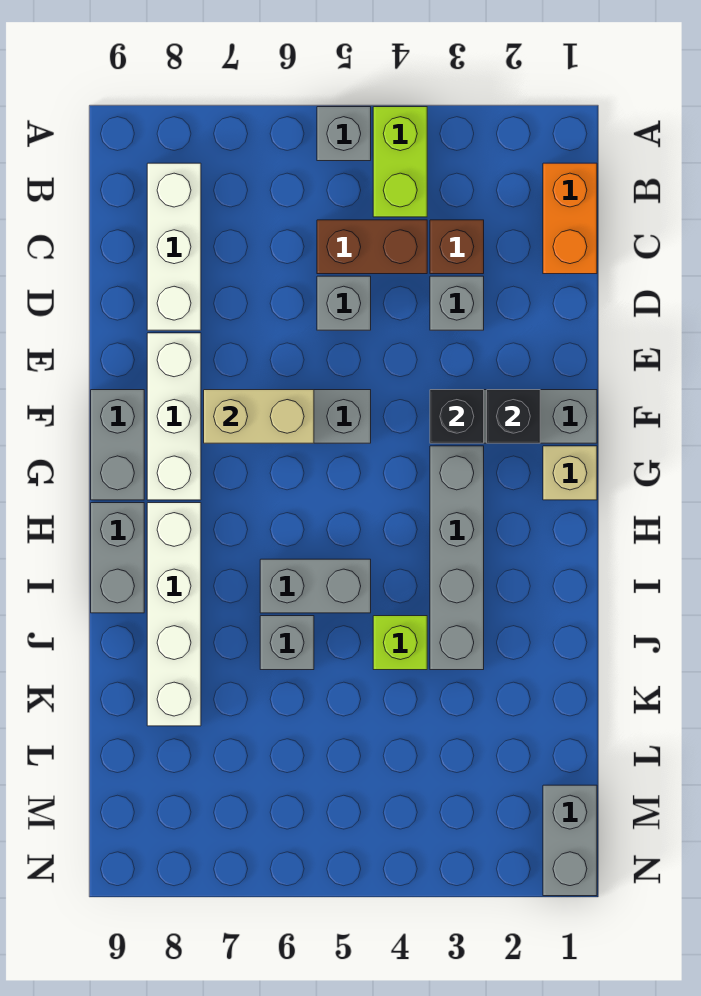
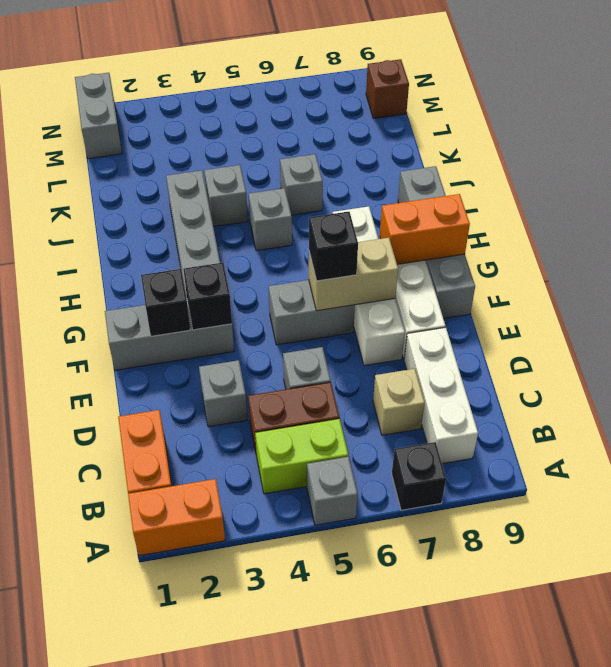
none -> orange brick A1:A2 level 1
lime brick A4:B4 level 1 -> lime brick B4:B5 level 1
none -> black brick A7 level 1
brown brick C3 level 1 -> brown brick M9 level 1
none -> black brick F6 level 3
tan brick G1 level 1 -> tan brick C7 level 1
none -> orange brick G8:G9 level 2
white brick H8:K8 level 1 -> white brick E7:H7 level 1
grey brick I5:I6 level 1 -> grey brick I5 level 1
lime brick J4 level 1 -> grey brick J4 level 1

